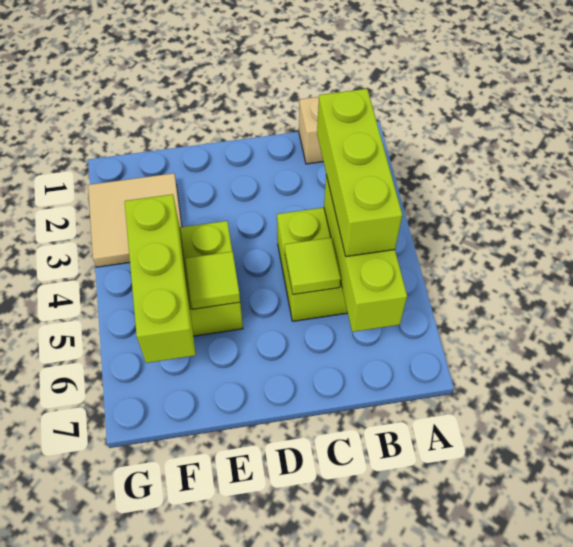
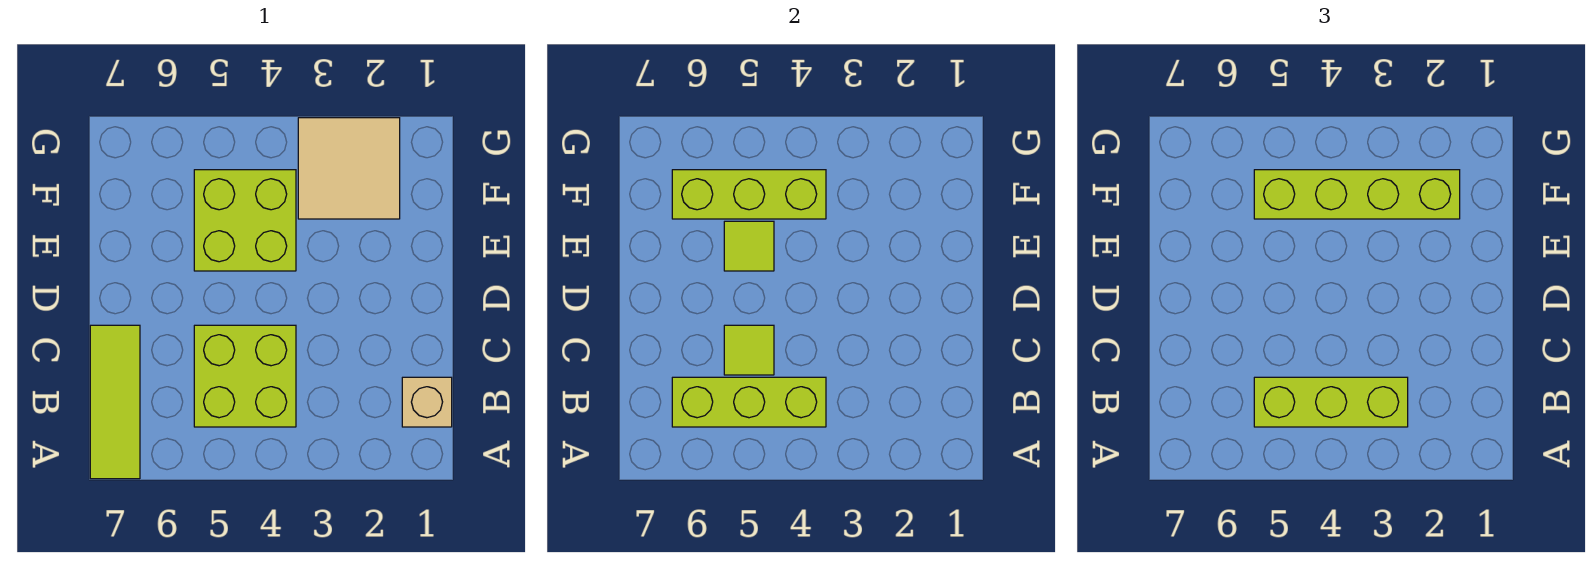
none -> lime tile A7:C7 level 1
none -> lime brick F2:F5 level 3

